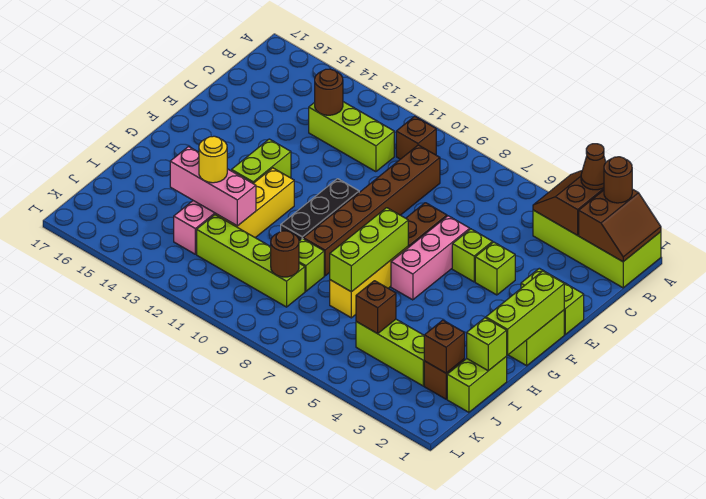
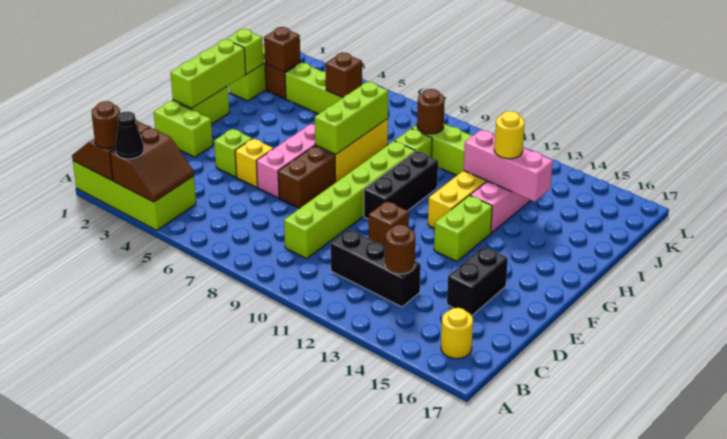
brown cone A3 level 3 -> black cone A3 level 3
brown brick B10 level 1 -> brown brick E11 level 1
none -> yellow round brick B16 level 1
brown brick C9:H9 level 1 -> lime brick C9:H9 level 1
lime brick C11:C13 level 1 -> black brick C11:C13 level 1
none -> black brick D15:E15 level 1
lime brick E5 level 1 -> yellow brick E5 level 1

